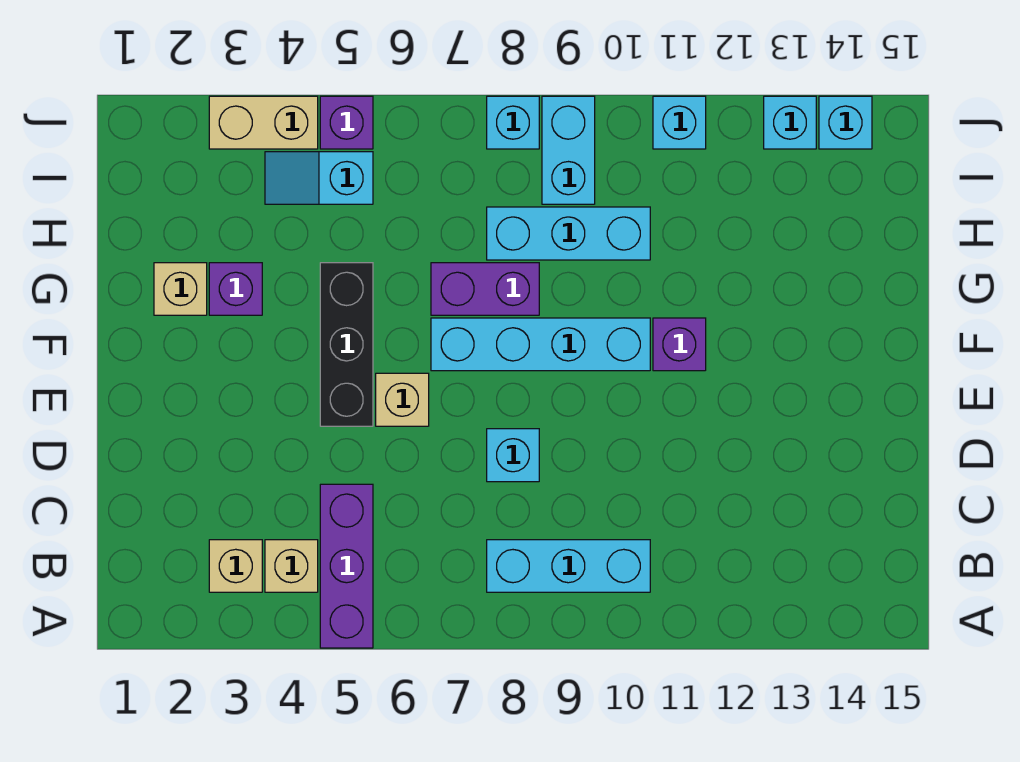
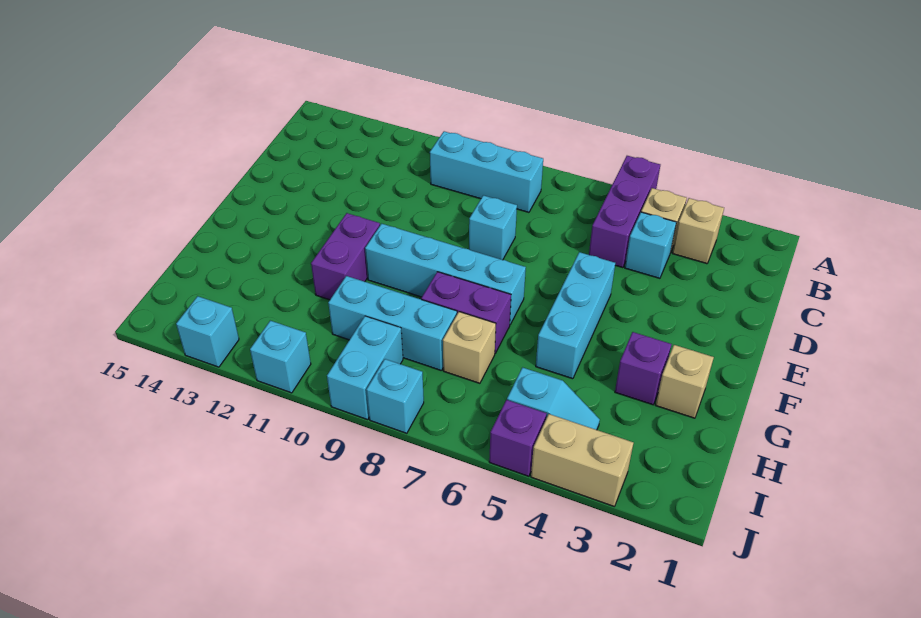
black brick E5:G5 level 1 -> cyan brick E5:G5 level 1
tan brick E6 level 1 -> tan brick H7 level 1
purple brick F11 level 1 -> purple brick F11:G11 level 1
cyan brick J14 level 1 -> cyan brick C4 level 1

